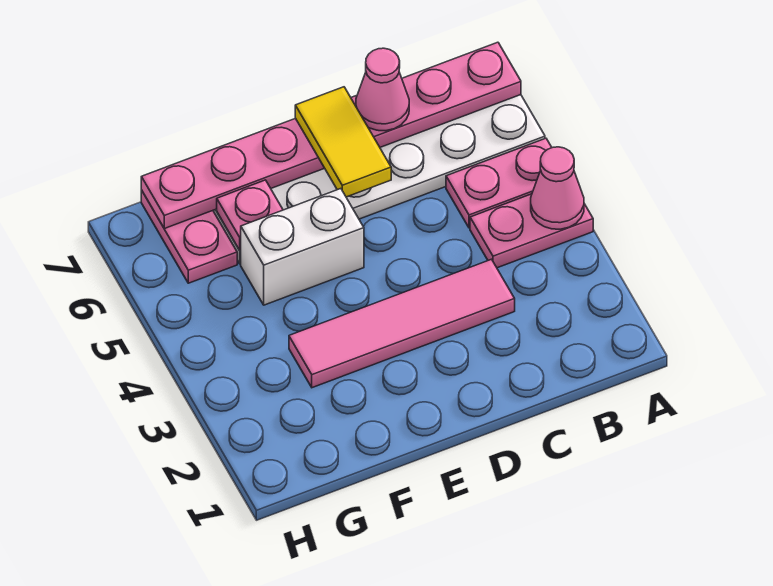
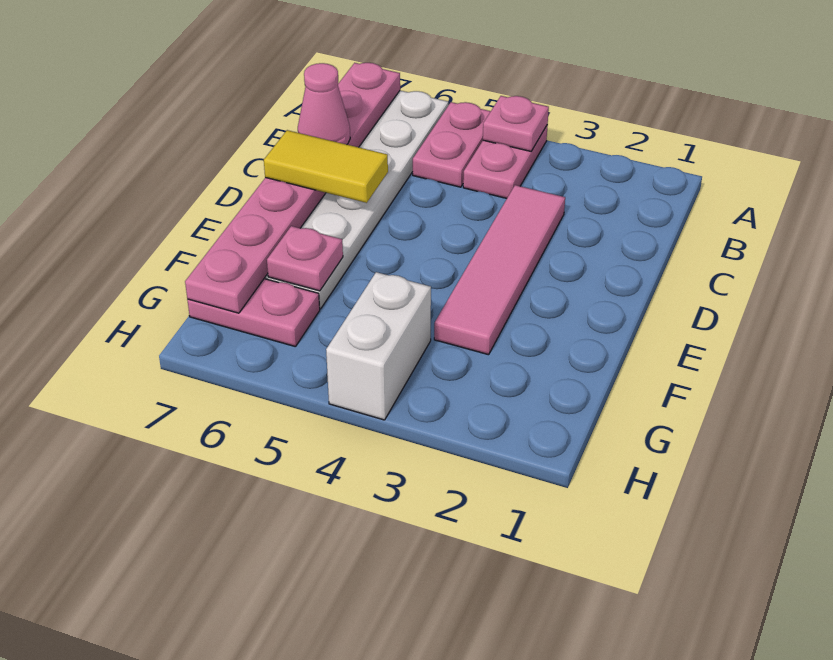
pink cone A4 level 2 -> pink plate A4 level 2
white brick E5:F5 level 1 -> white brick G4:H4 level 1

